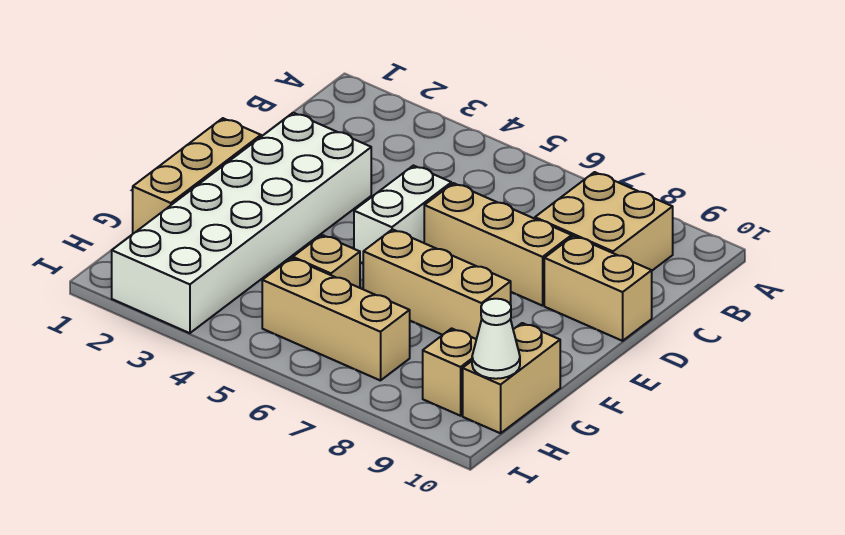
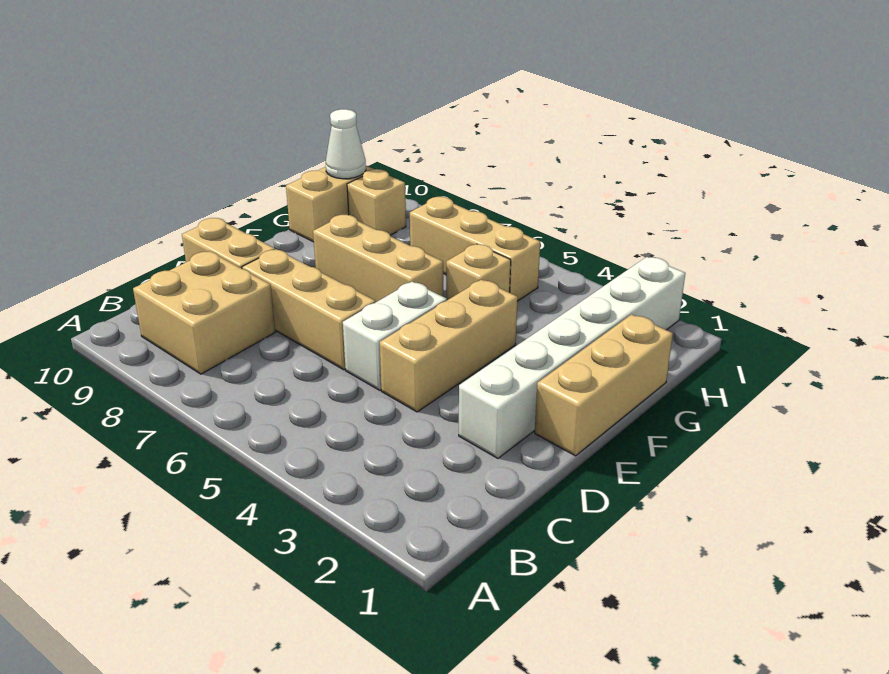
white brick D2:I3 level 1 -> white brick D2:I2 level 1
none -> tan brick D4:F4 level 1

